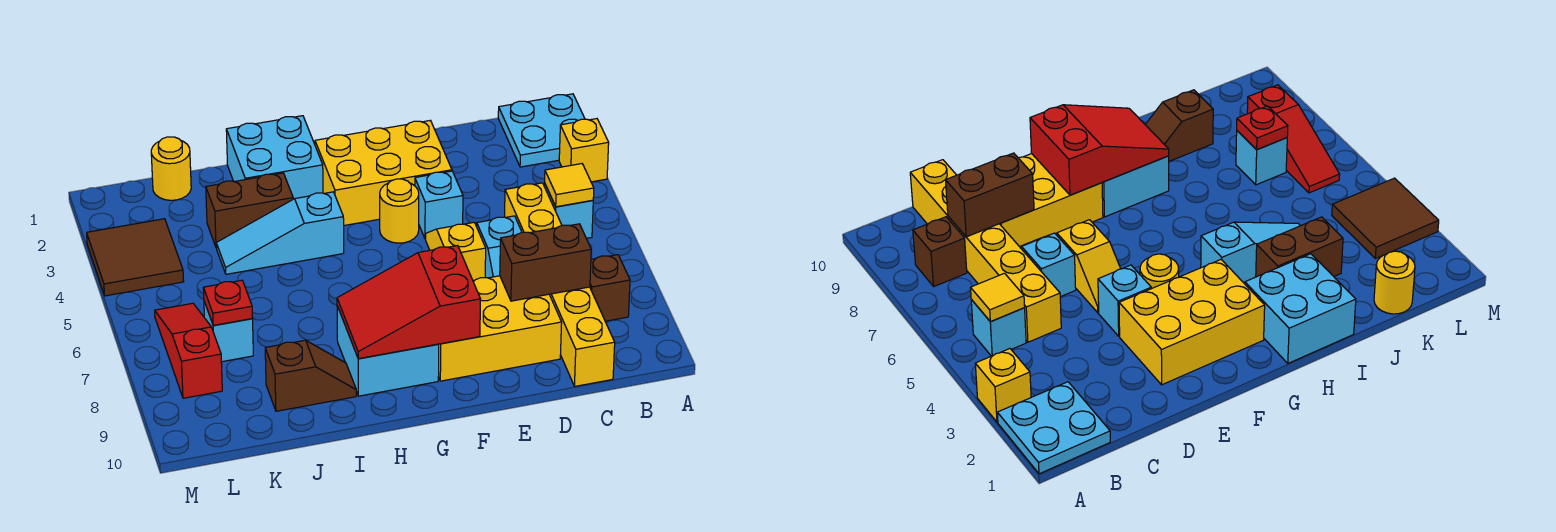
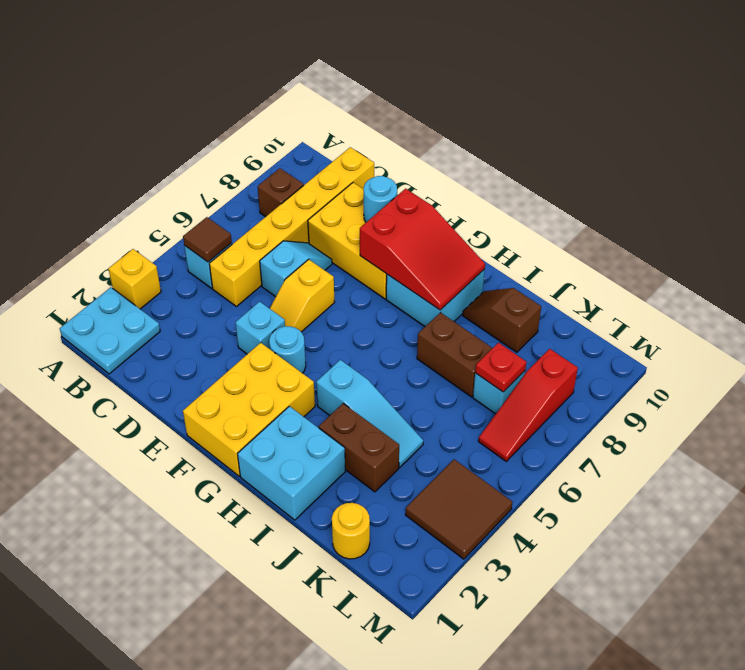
yellow tile B5 level 2 -> brown tile B5 level 2
brown brick C8:D8 level 2 -> brown brick I7:J7 level 1
yellow brick E2:G3 level 1 -> yellow brick F1:G3 level 1
none -> cyan round brick E9 level 2
yellow round brick F4 level 1 -> cyan round brick F4 level 1

